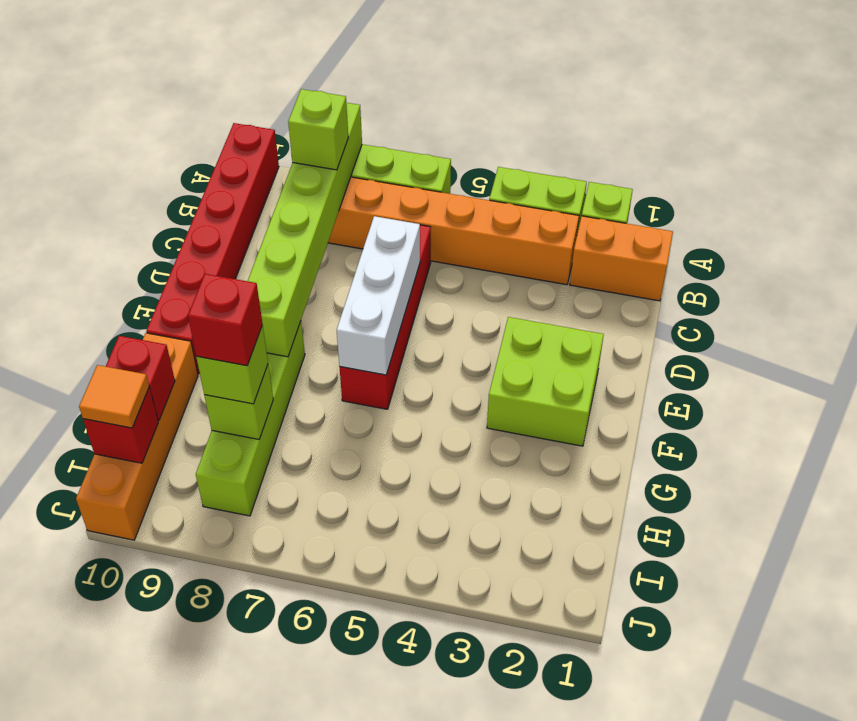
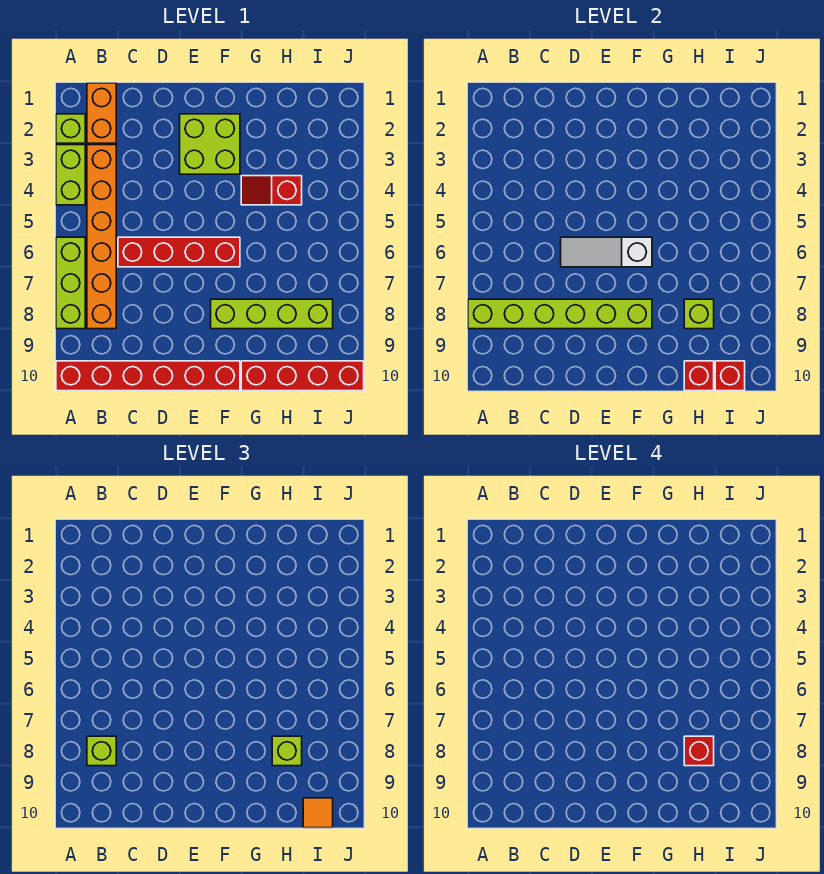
white brick D6:F6 level 2 -> white slope D6:F6 level 2 top F
none -> red slope G4:H4 level 1 top H
orange brick G10:J10 level 1 -> red brick G10:J10 level 1

